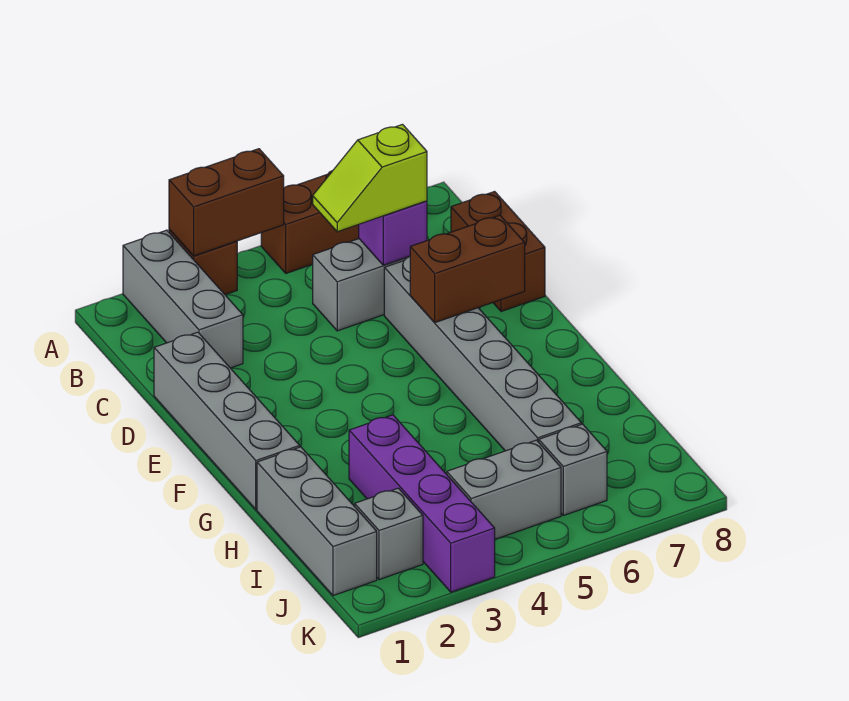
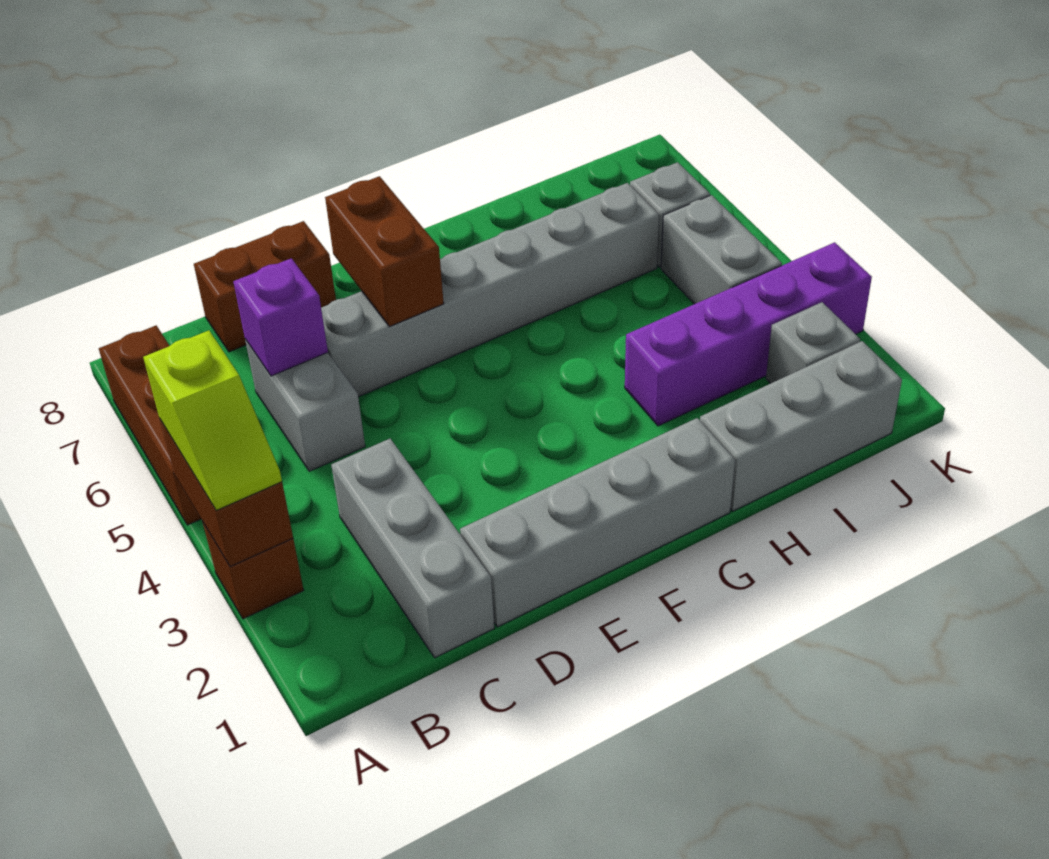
grey brick A2:C2 level 1 -> grey brick C1:C3 level 1
lime slope C5:C6 level 3 top 6 -> lime slope A3:A4 level 3 top 4

